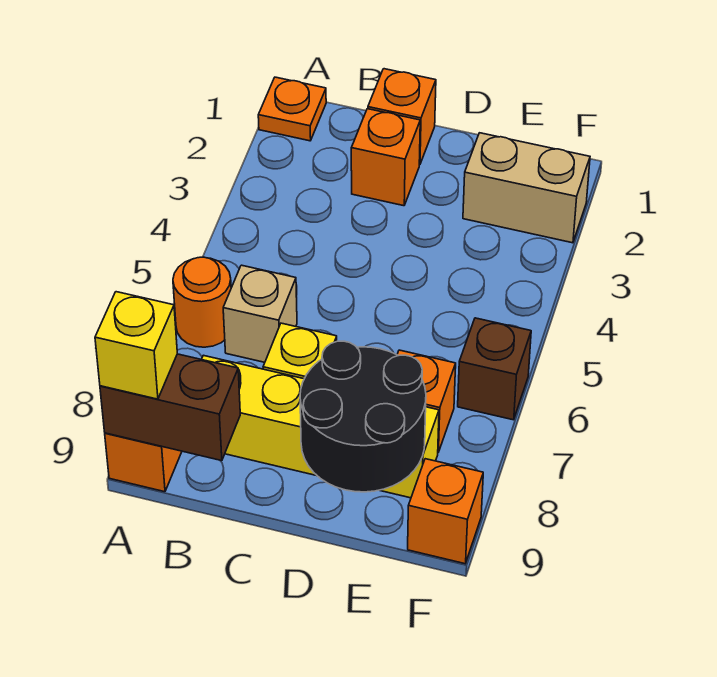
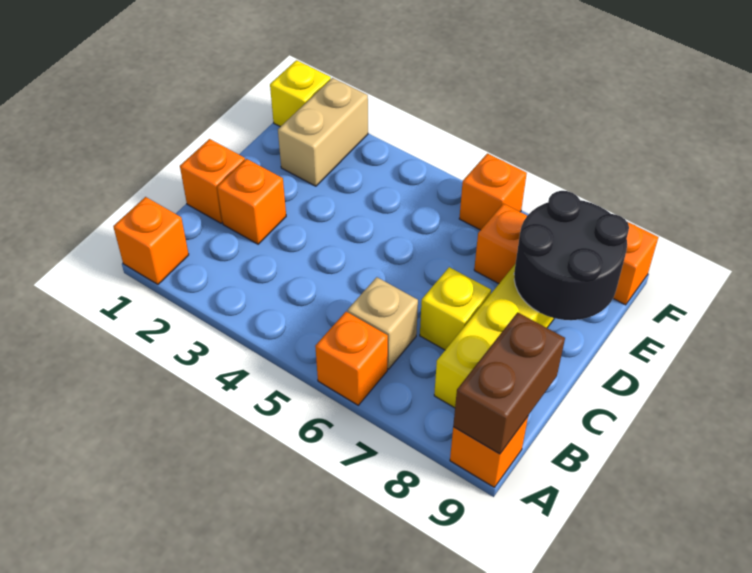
orange plate A1 level 1 -> orange brick A1 level 1
orange round brick A6 level 1 -> orange brick A6 level 1
yellow brick A9 level 3 -> yellow brick F1 level 1
brown brick F6 level 1 -> orange brick F6 level 1

